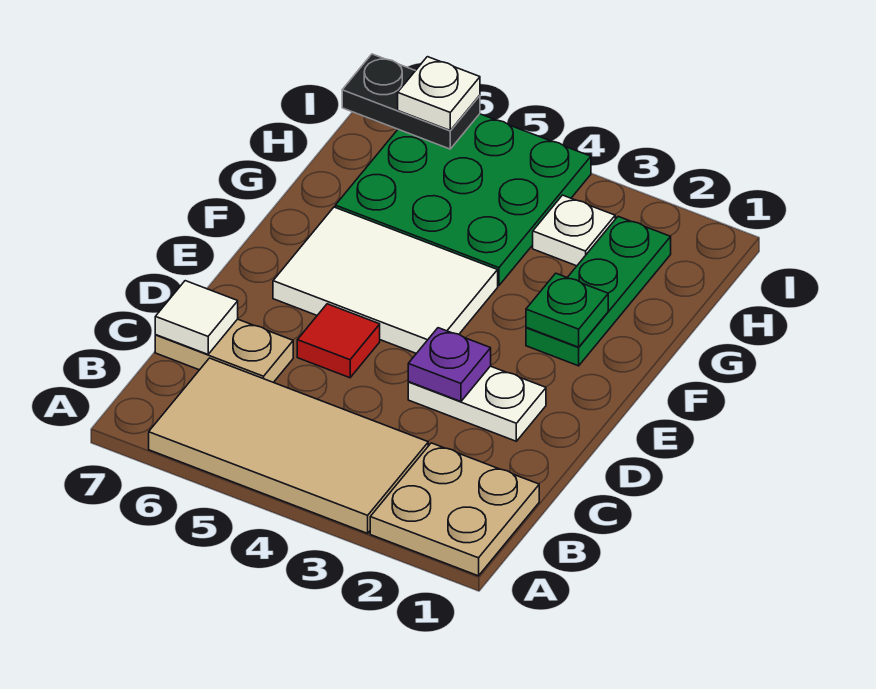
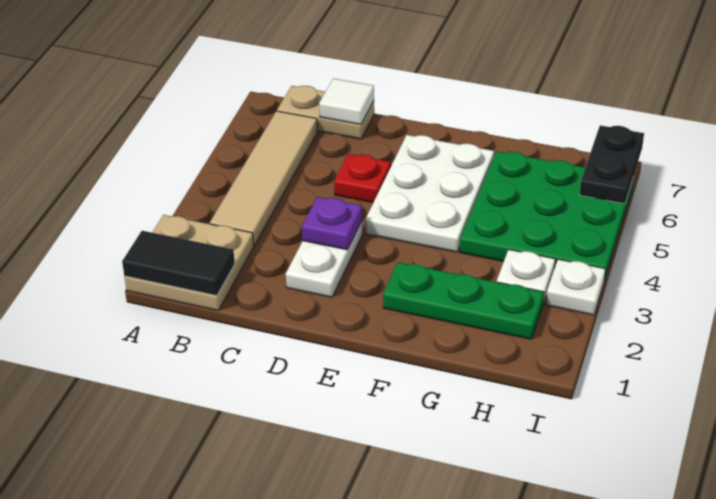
none -> black tile A1:B1 level 2
tan tile A3:B6 level 1 -> tan tile B3:B6 level 1
tan plate C6:C7 level 1 -> tan plate B7:C7 level 1
red tile D5 level 1 -> red plate D5 level 1
white tile E4:F6 level 1 -> white plate E4:F6 level 1
green plate F2 level 2 -> none
white plate I6 level 3 -> white plate I3 level 1

